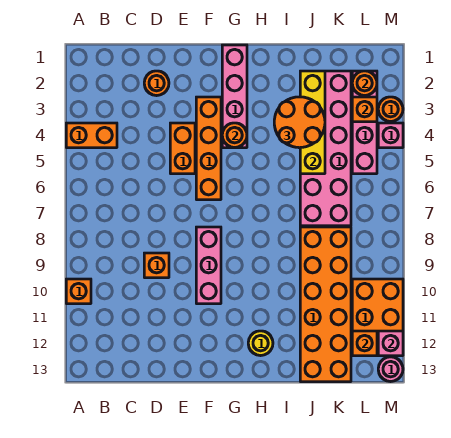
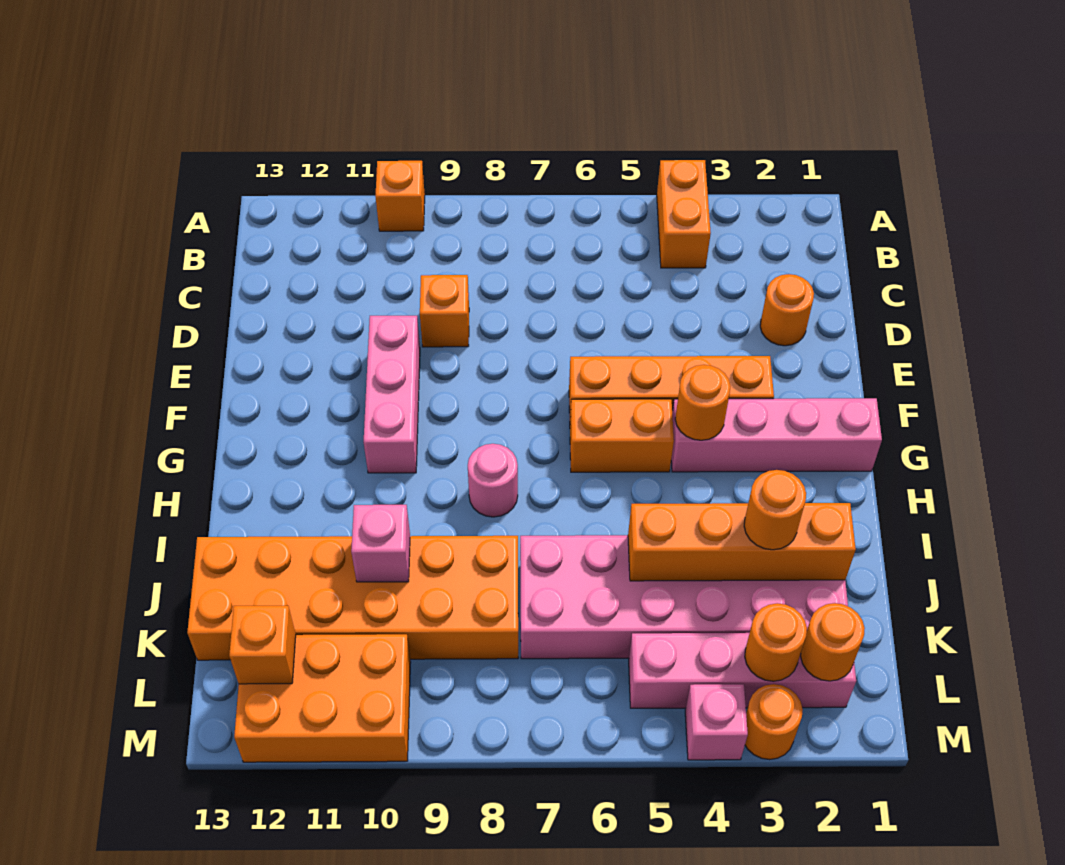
orange brick E4:E5 level 1 -> orange brick G5:G6 level 1
pink brick F8:F10 level 1 -> pink brick E10:G10 level 1
yellow round brick H12 level 1 -> none
orange round brick I3:J4 level 3 -> orange round brick J3 level 3
yellow brick J2:J5 level 2 -> orange brick J2:J5 level 2
orange brick L3 level 2 -> orange round brick L3 level 2
pink brick M12 level 2 -> pink brick J10 level 2
pink round brick M13 level 1 -> pink round brick H8 level 1

